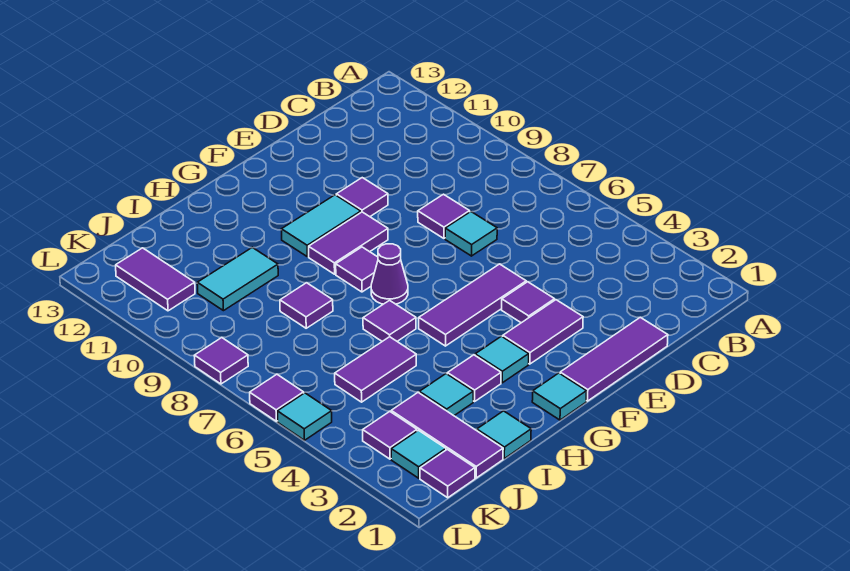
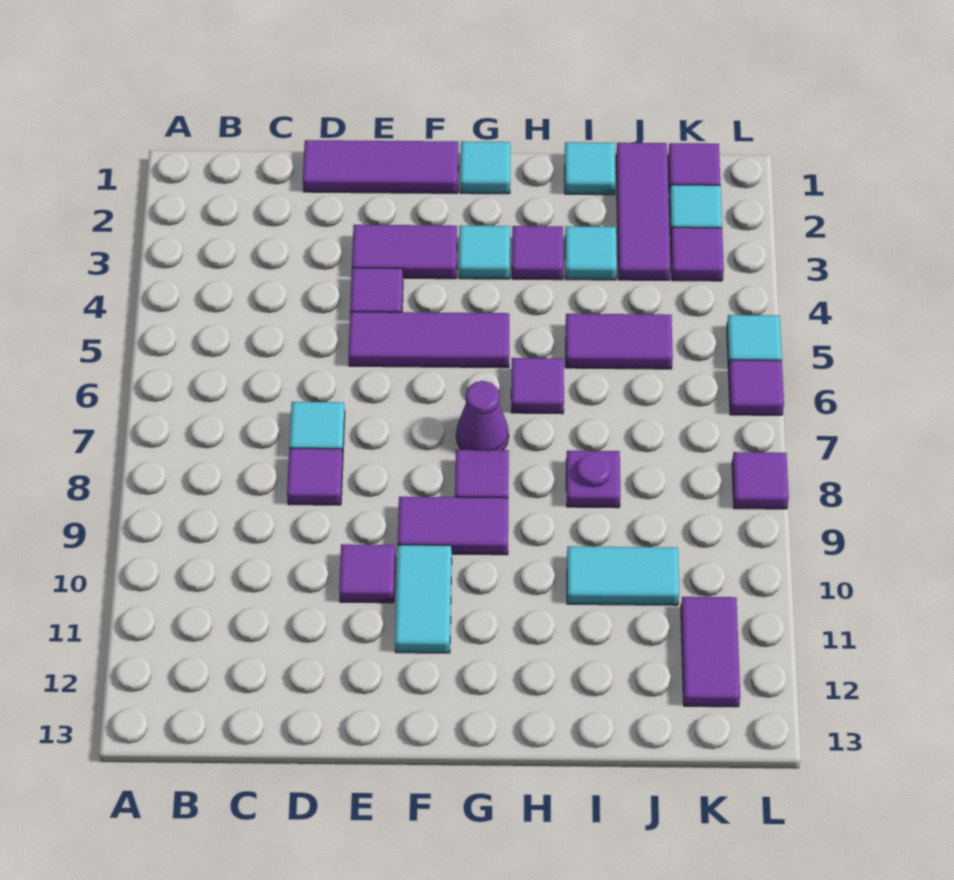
cyan tile F10:G10 level 1 -> cyan tile F10:F11 level 1
purple tile I8 level 1 -> purple plate I8 level 1

